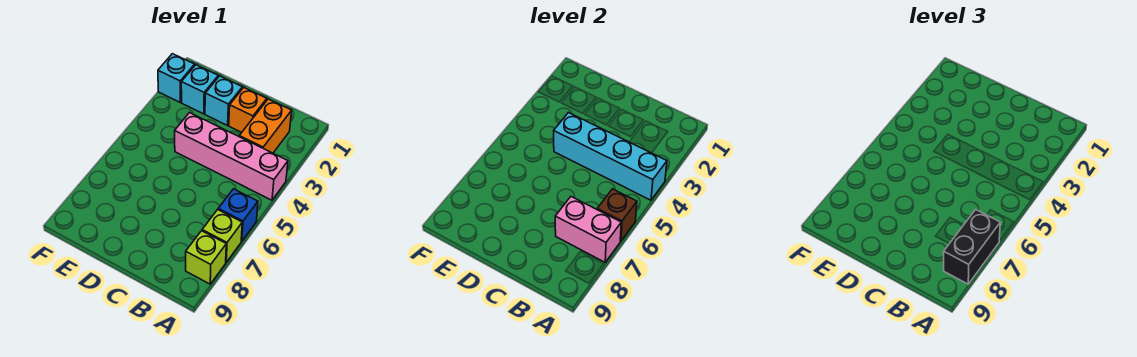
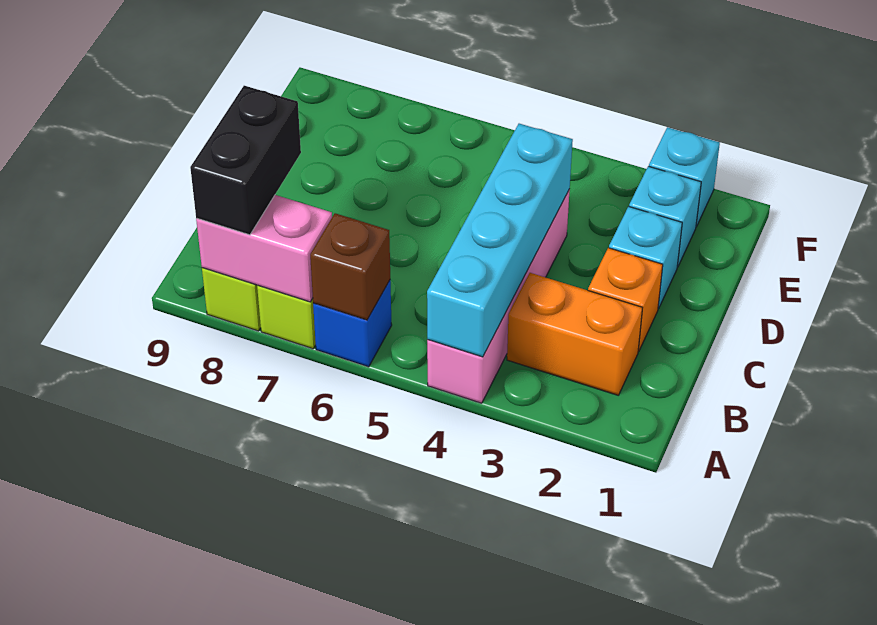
pink brick A7:B7 level 2 -> pink brick A7:A8 level 2
black brick A7:A8 level 3 -> black brick A8:B8 level 3

